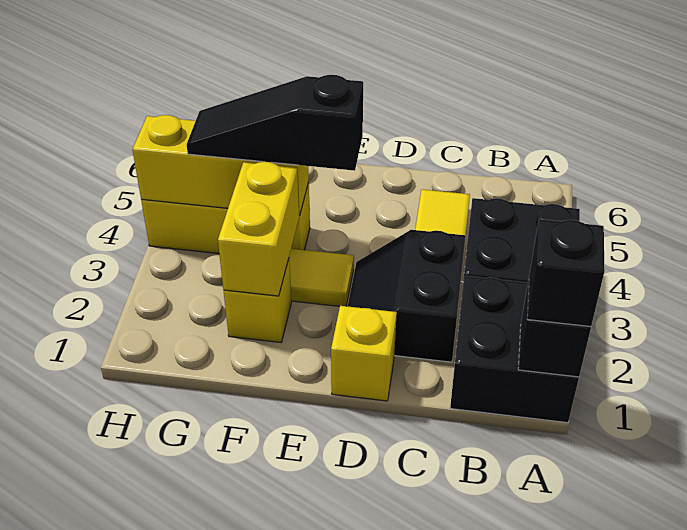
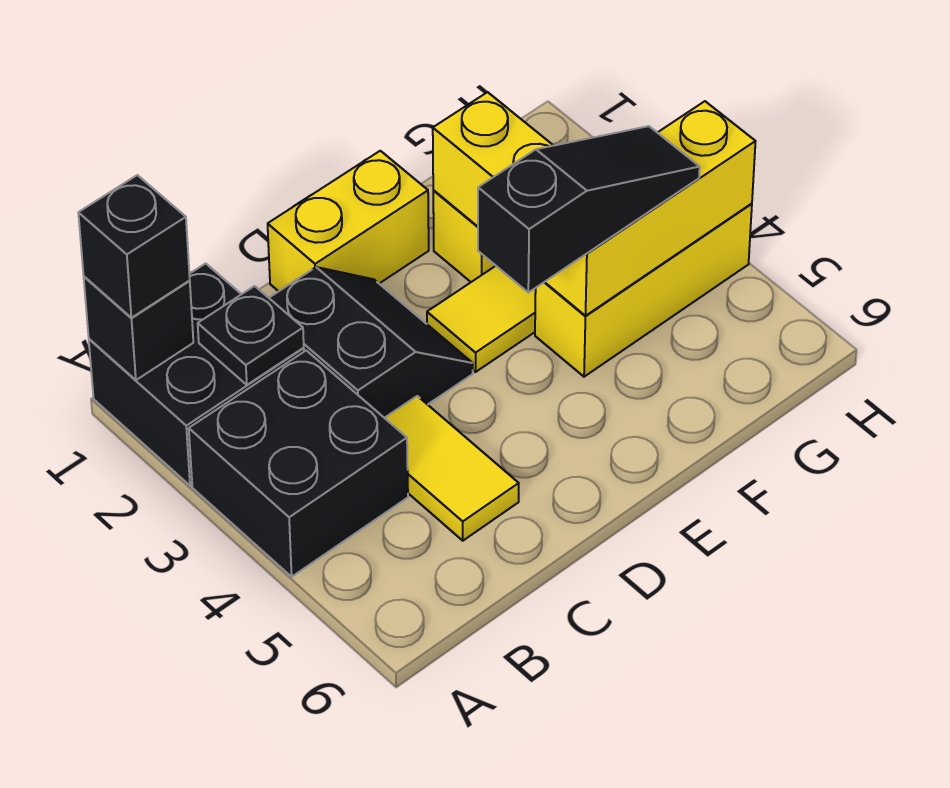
none -> black plate B2 level 2
yellow brick D1 level 1 -> yellow brick D1:E1 level 1

